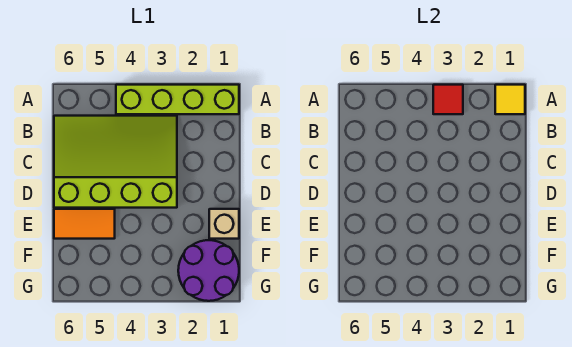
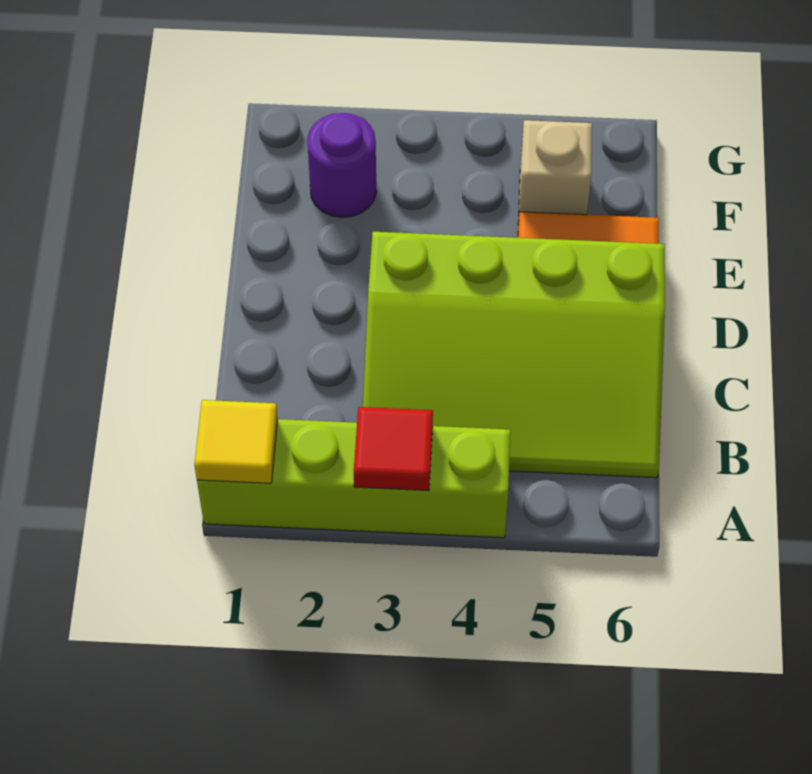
tan brick E1 level 1 -> tan brick F5 level 1
purple round brick F1:G2 level 1 -> purple round brick F2 level 1

